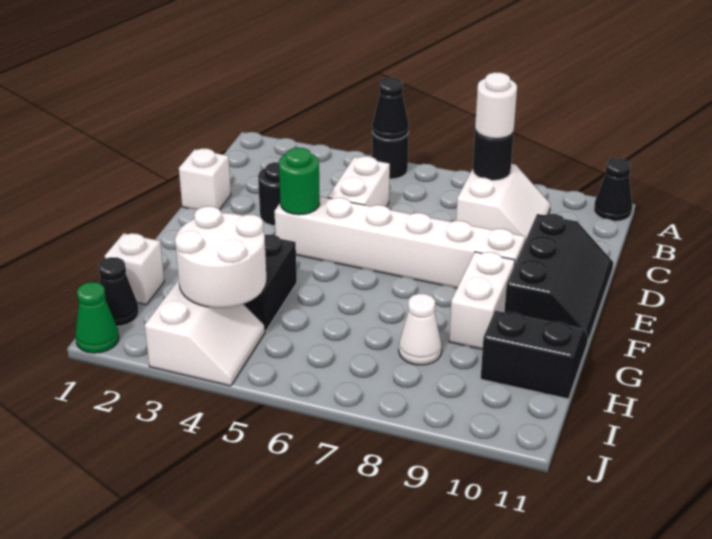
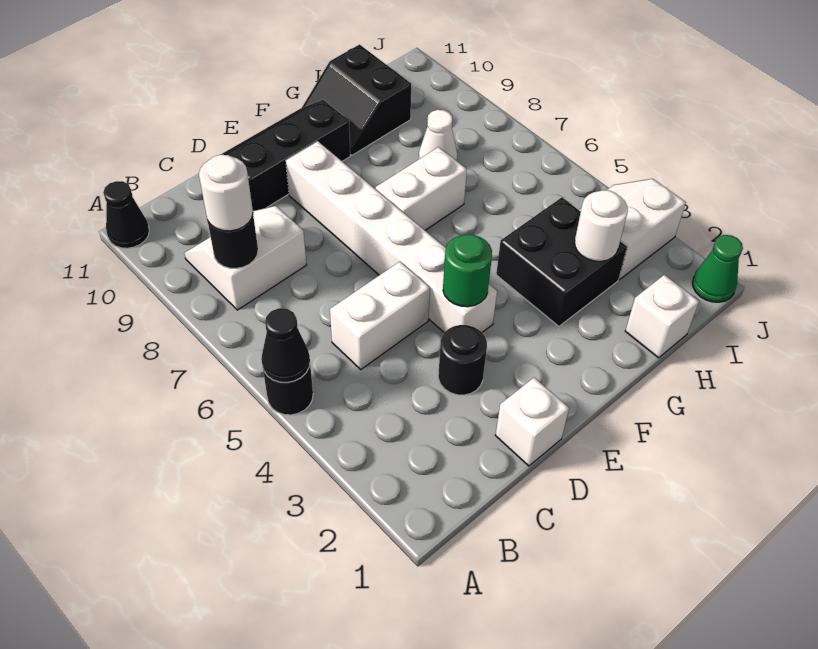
white brick F9:G9 level 1 -> white brick F7:G7 level 1
white round brick H3:I4 level 2 -> white round brick H3 level 2
black cone I1 level 1 -> none

